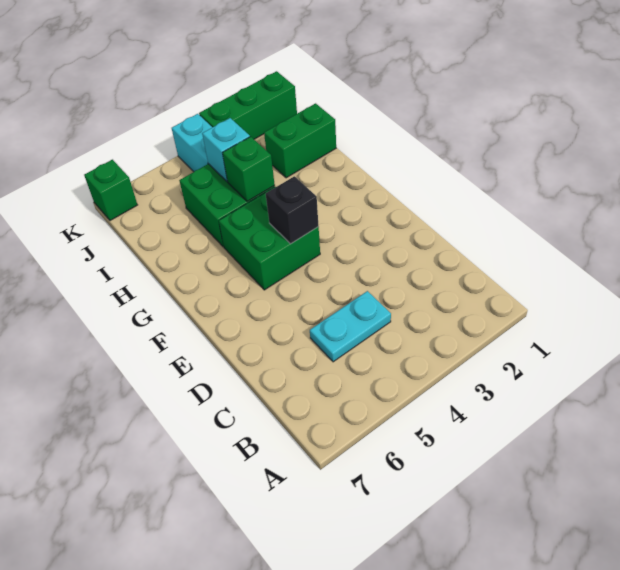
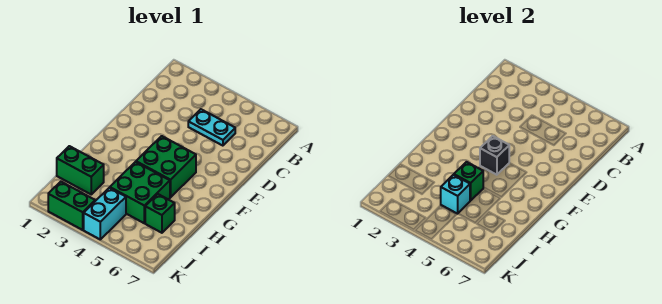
green brick K1:K3 level 1 -> green brick K2:K3 level 1
green brick K7 level 1 -> green brick I6 level 1

